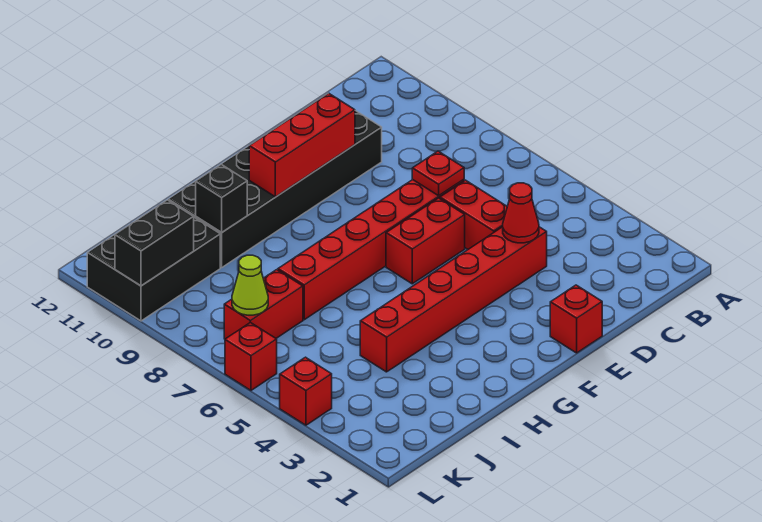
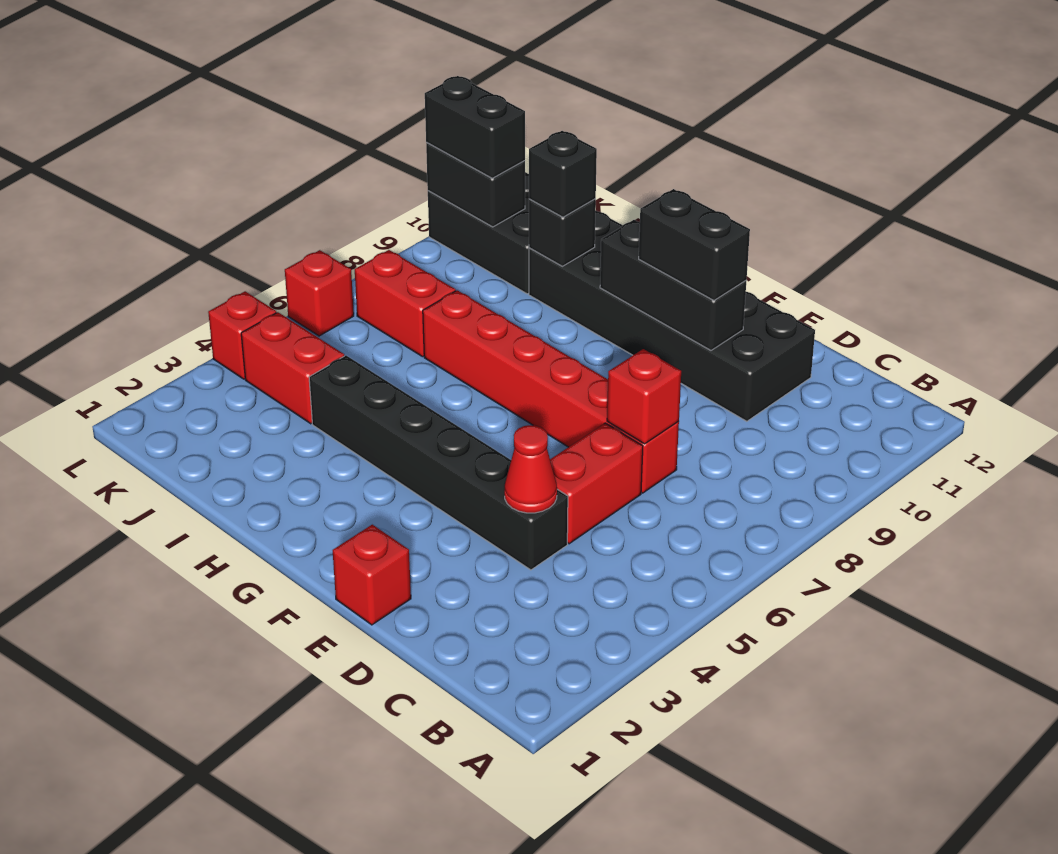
red brick D4:I4 level 1 -> black brick D4:I4 level 1
red plate D7 level 2 -> red brick D7 level 2
red brick E6:F6 level 1 -> red brick J4:K4 level 1
red brick E10:G10 level 2 -> black brick E10:G10 level 2
none -> black brick E10:F10 level 3
none -> black brick I10 level 3
lime cone K7 level 2 -> none
none -> black brick K10:L10 level 3

